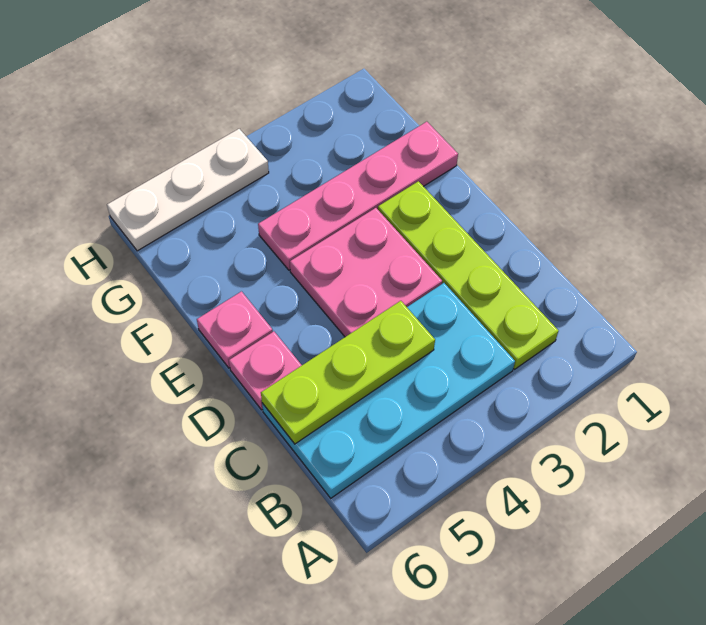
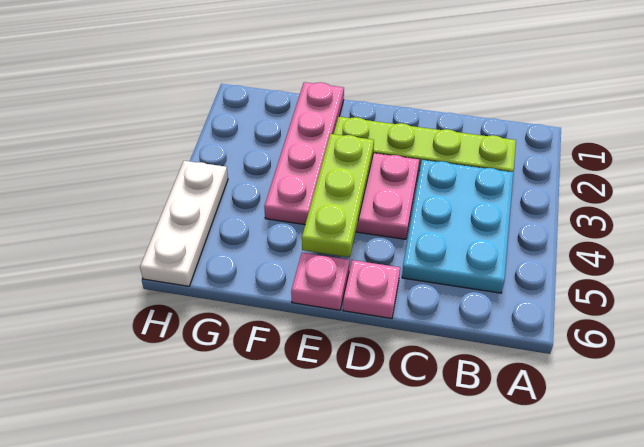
cyan plate B3:C6 level 1 -> cyan plate B3:C5 level 1
lime plate C4:C6 level 2 -> lime plate E3:E5 level 2

